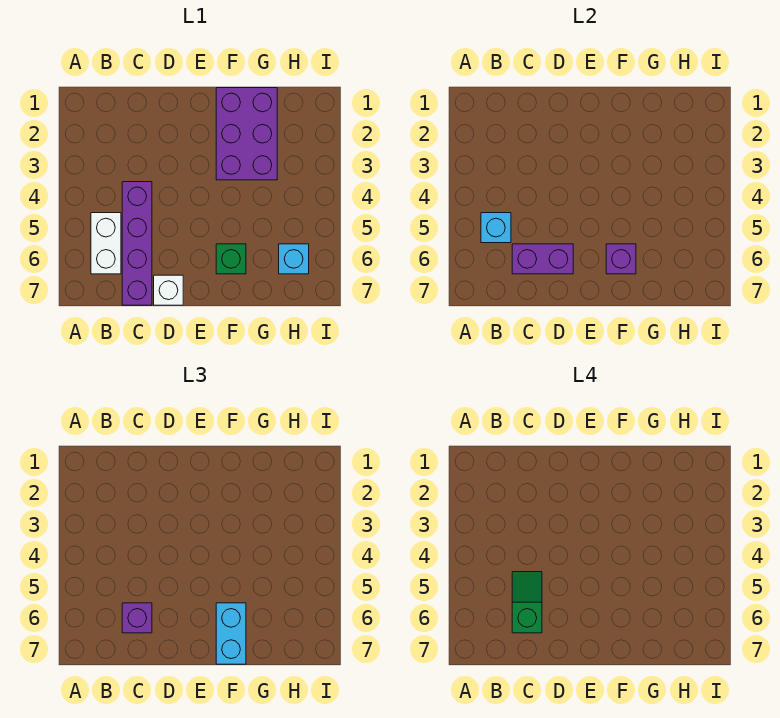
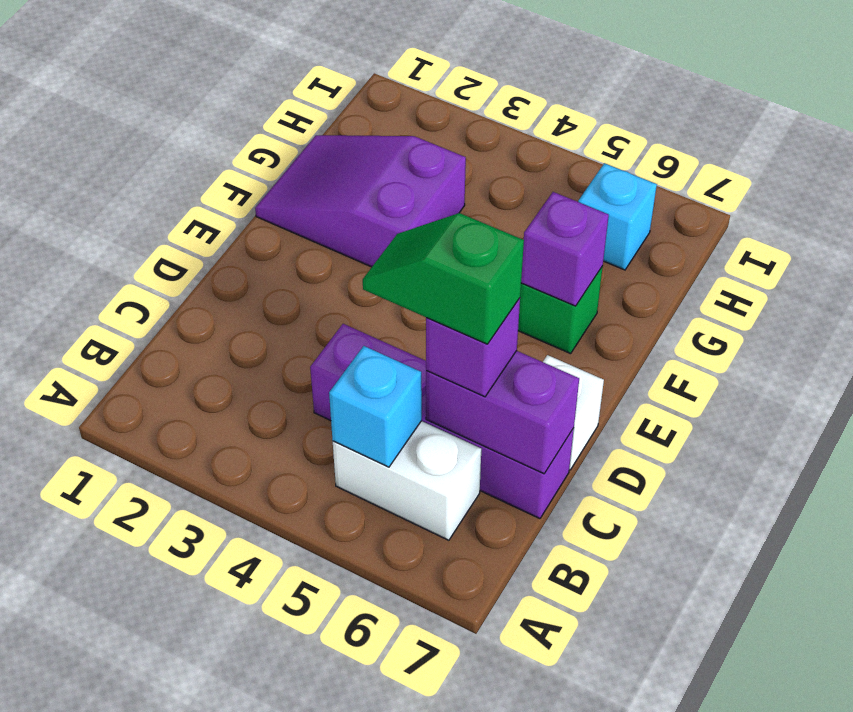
purple brick C6:D6 level 2 -> purple brick C6:C7 level 2
purple brick F1:G3 level 1 -> purple slope F1:G3 level 1 top 3
cyan brick F6:F7 level 3 -> none

